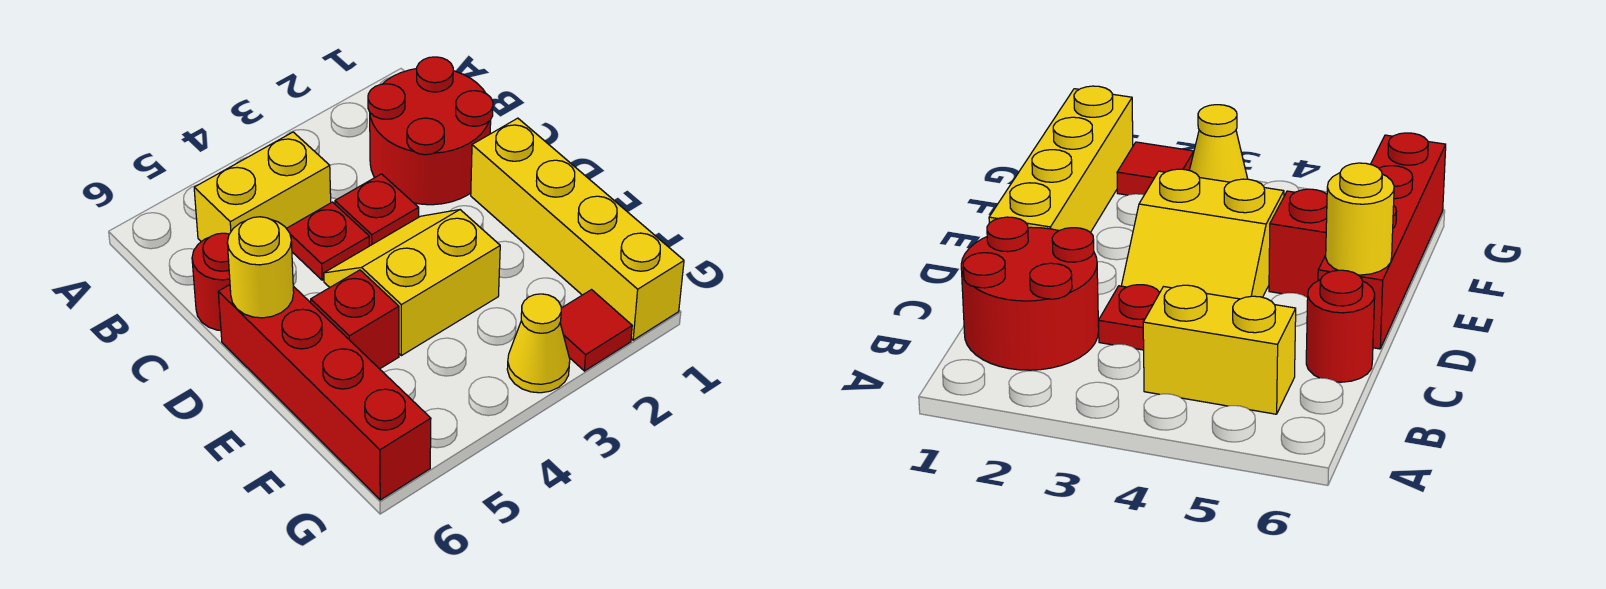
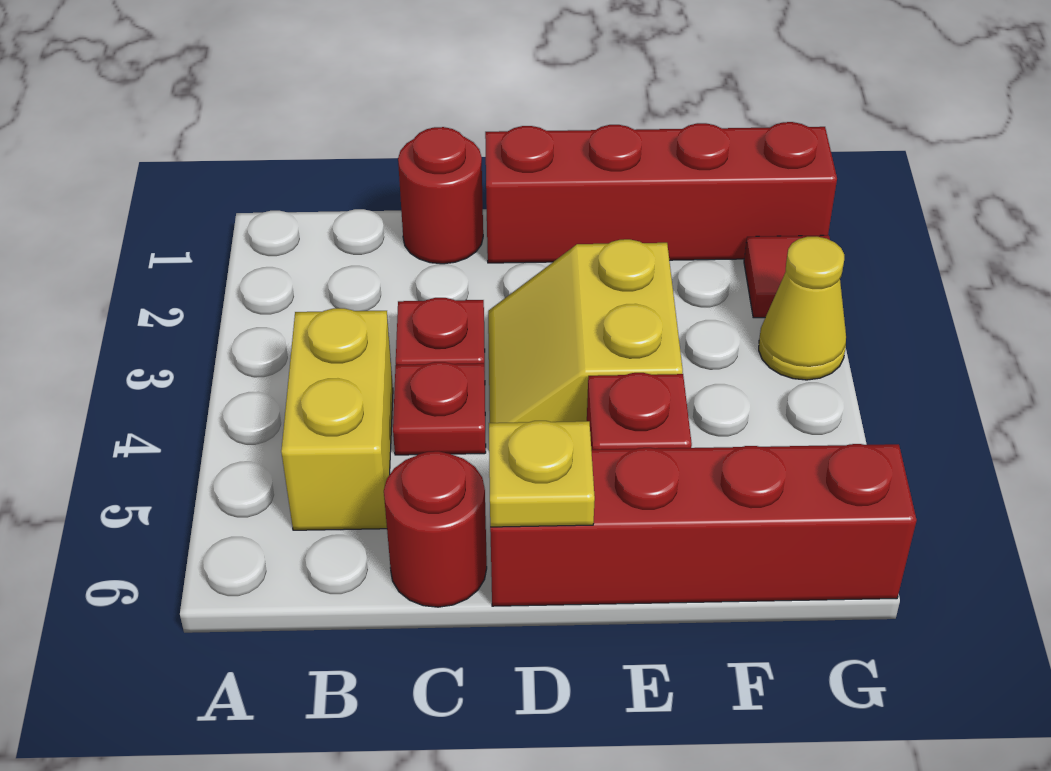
red round brick B1:C2 level 1 -> red round brick C1 level 1
yellow brick D1:G1 level 1 -> red brick D1:G1 level 1
yellow round brick D6 level 2 -> yellow plate D6 level 2

